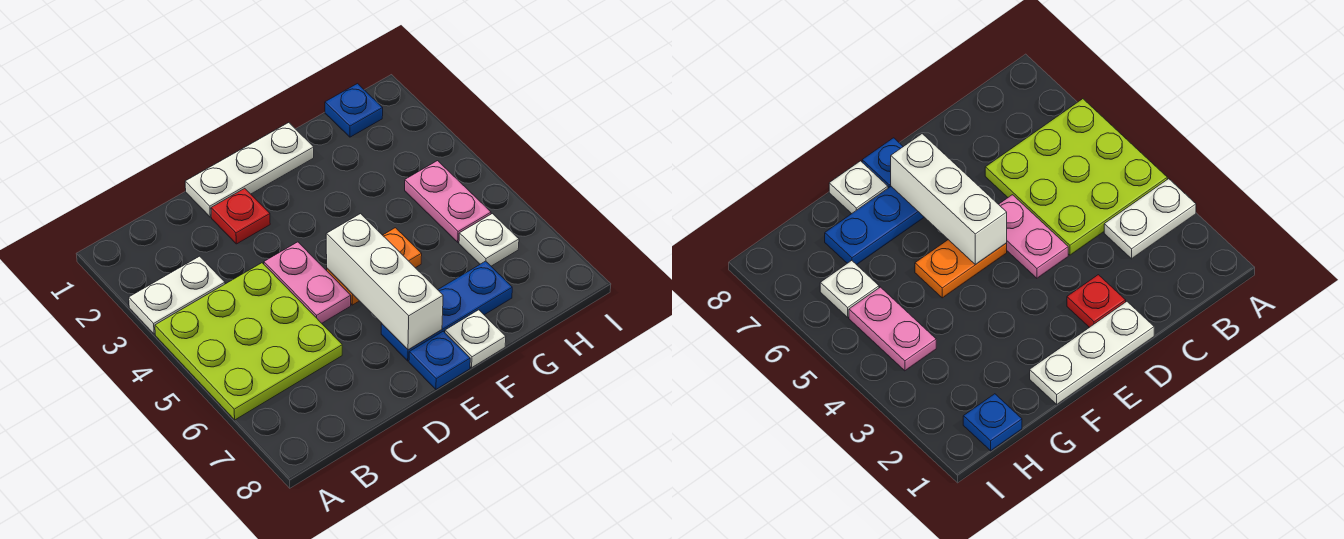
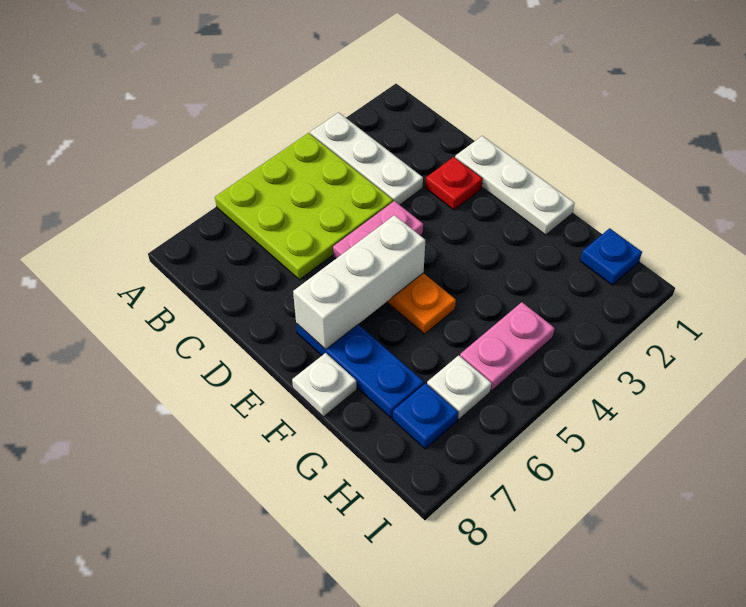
white plate A3:B3 level 1 -> white plate A3:C3 level 1
blue plate E8 level 1 -> blue plate H7 level 1

